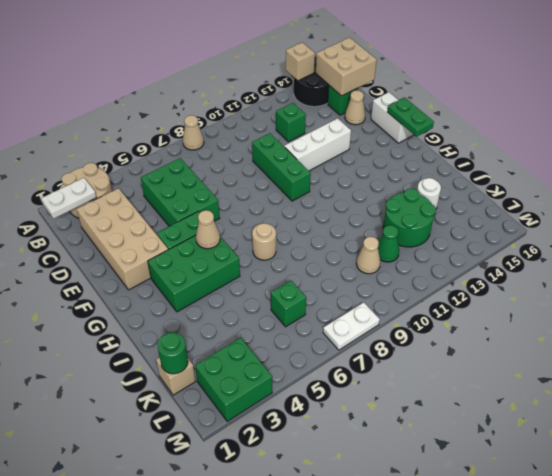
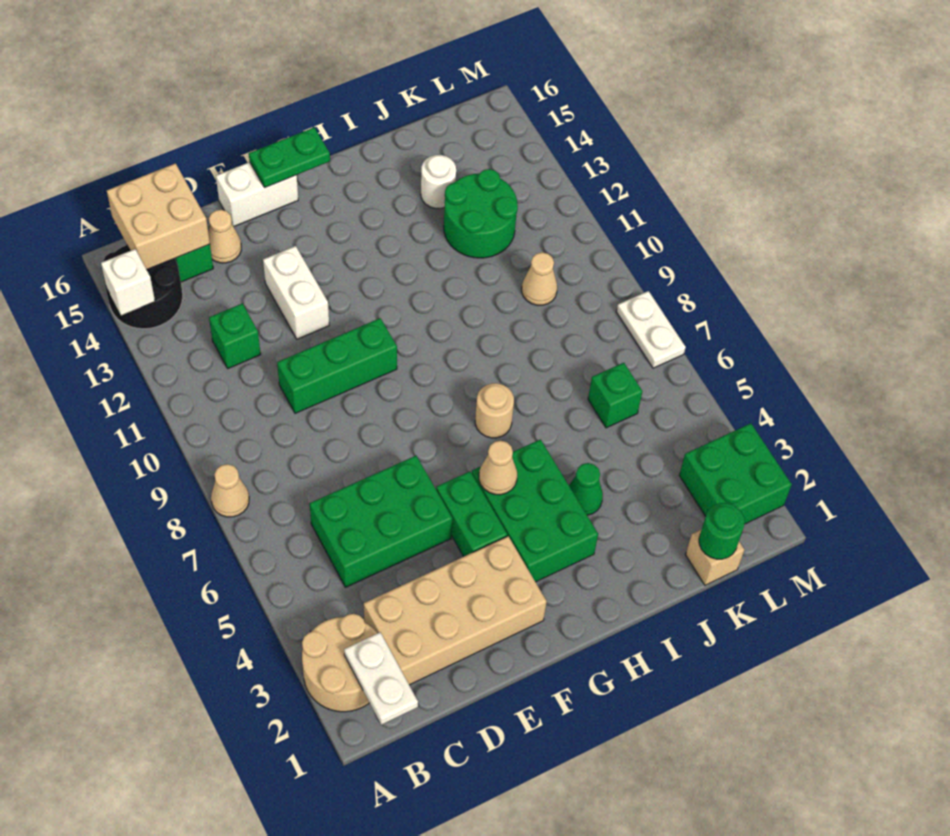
tan brick A14 level 2 -> white brick A14 level 2
white brick E11:E13 level 1 -> white brick E12:E13 level 1
green cone K11 level 1 -> green cone I4 level 1

